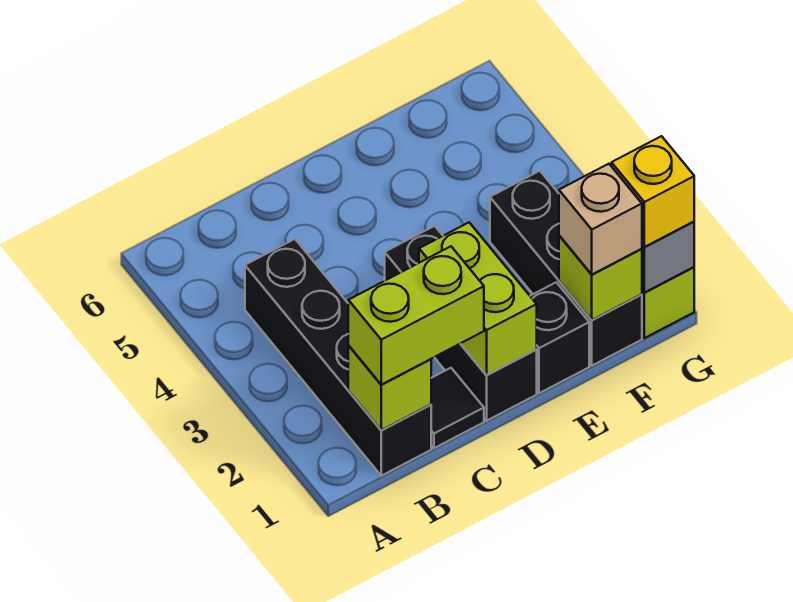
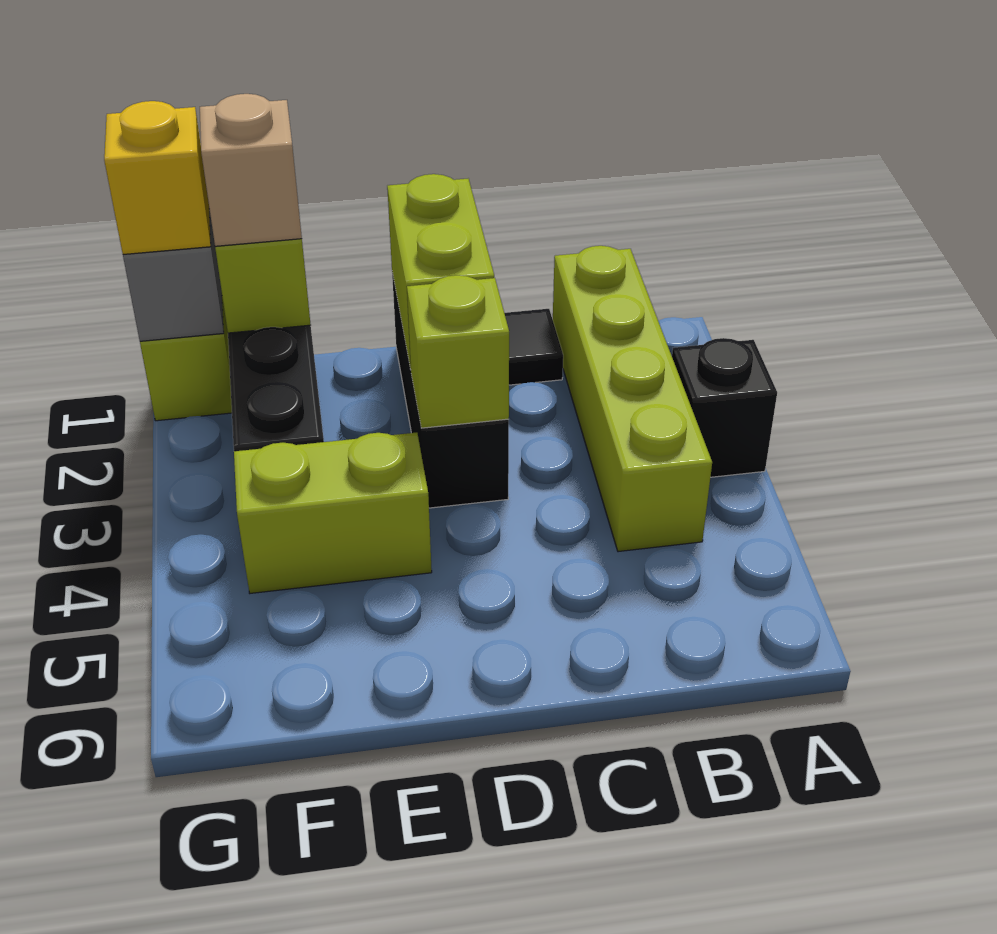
black brick B1:B4 level 1 -> lime brick B1:B4 level 1
lime brick B1 level 2 -> lime brick D3 level 2
lime brick B1:C1 level 3 -> lime brick E4:F4 level 1
black brick E1 level 1 -> black brick A3 level 1

